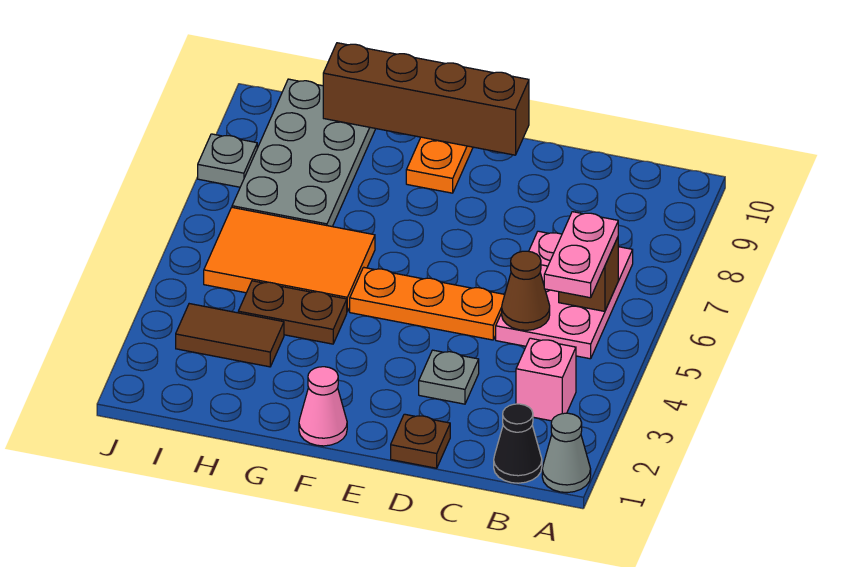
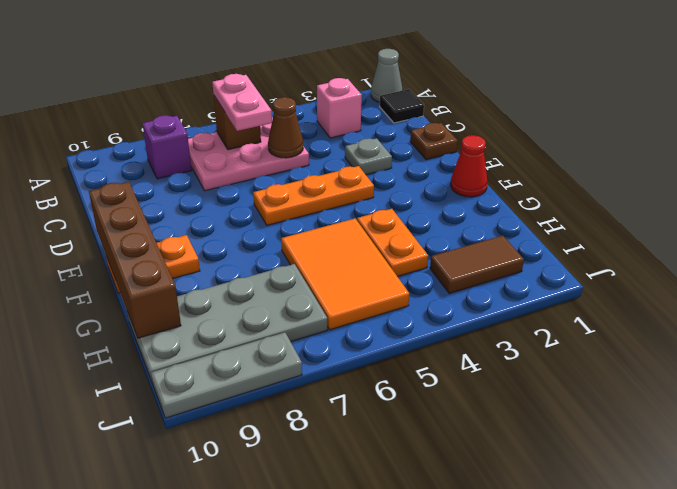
black cone B1 level 1 -> black tile B1 level 1
pink plate B5:B6 level 3 -> pink plate B6:C6 level 3
none -> purple brick B8 level 1
orange plate D5:F5 level 1 -> orange plate E4:E6 level 1
pink cone F1 level 1 -> red cone F1 level 1
brown plate G4:H4 level 1 -> orange plate G4:H4 level 1
brown tile H3:I3 level 1 -> brown tile I2:I3 level 1
grey plate J8 level 1 -> grey plate J8:J10 level 1

